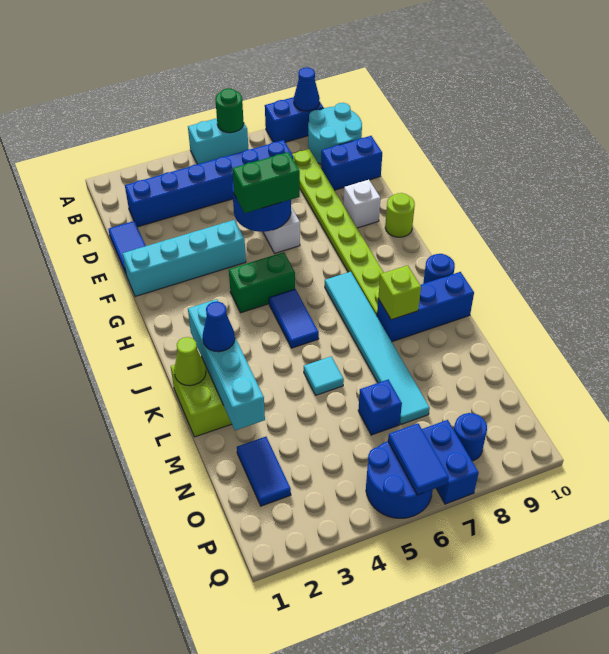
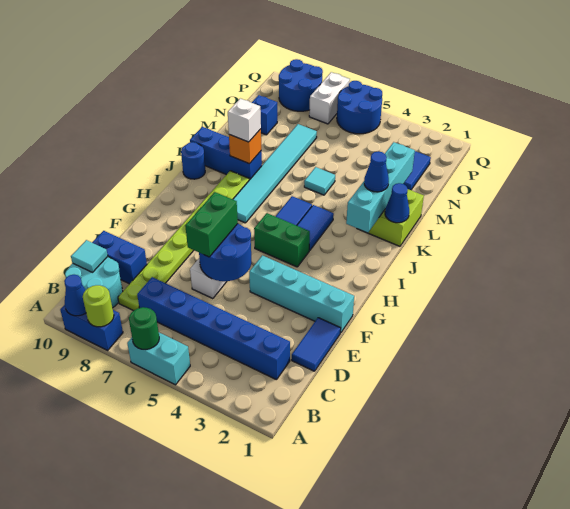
none -> cyan tile C10 level 2
green brick F5:F6 level 3 -> green brick E6:F6 level 3
white brick F9 level 1 -> white brick K8 level 3
lime round brick G10 level 1 -> lime round brick A8 level 2
lime cone K1 level 2 -> blue cone K1 level 2
lime brick K8 level 2 -> orange brick K8 level 2
blue brick N6 level 1 -> blue brick N9 level 1
blue tile P6:Q6 level 2 -> blue tile I4:J4 level 1
blue brick P7:Q7 level 1 -> white brick P7:Q7 level 1
blue round brick P8 level 1 -> blue round brick P8:Q9 level 1

